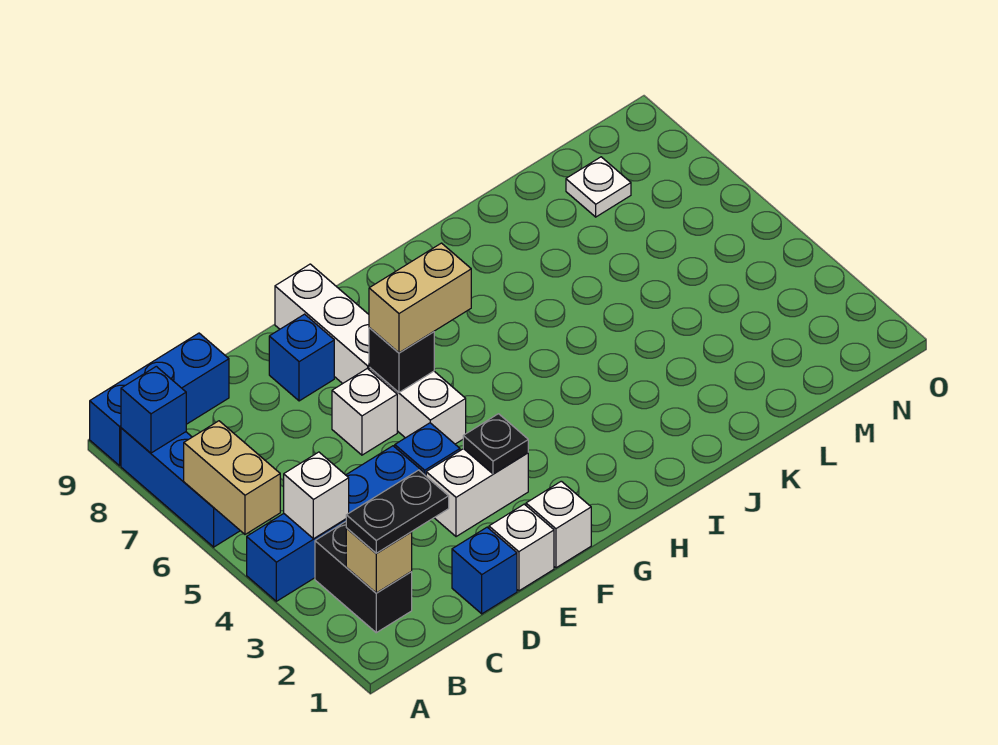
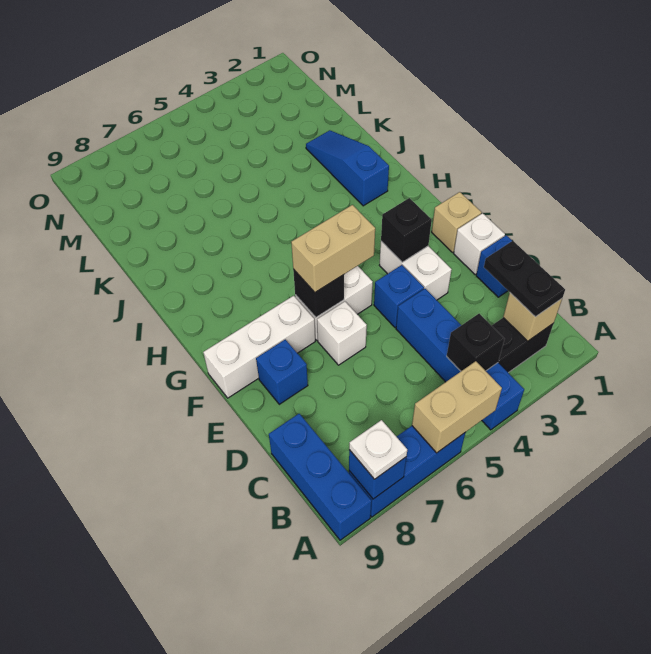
white brick B4 level 2 -> black brick B4 level 2
white brick F1 level 1 -> tan brick F1 level 1
black plate F3 level 2 -> black brick F3 level 2
tan brick F6:G6 level 3 -> tan brick F5:F6 level 3
none -> blue slope I2:K2 level 1 top I
white plate M8 level 1 -> white plate A8 level 3

